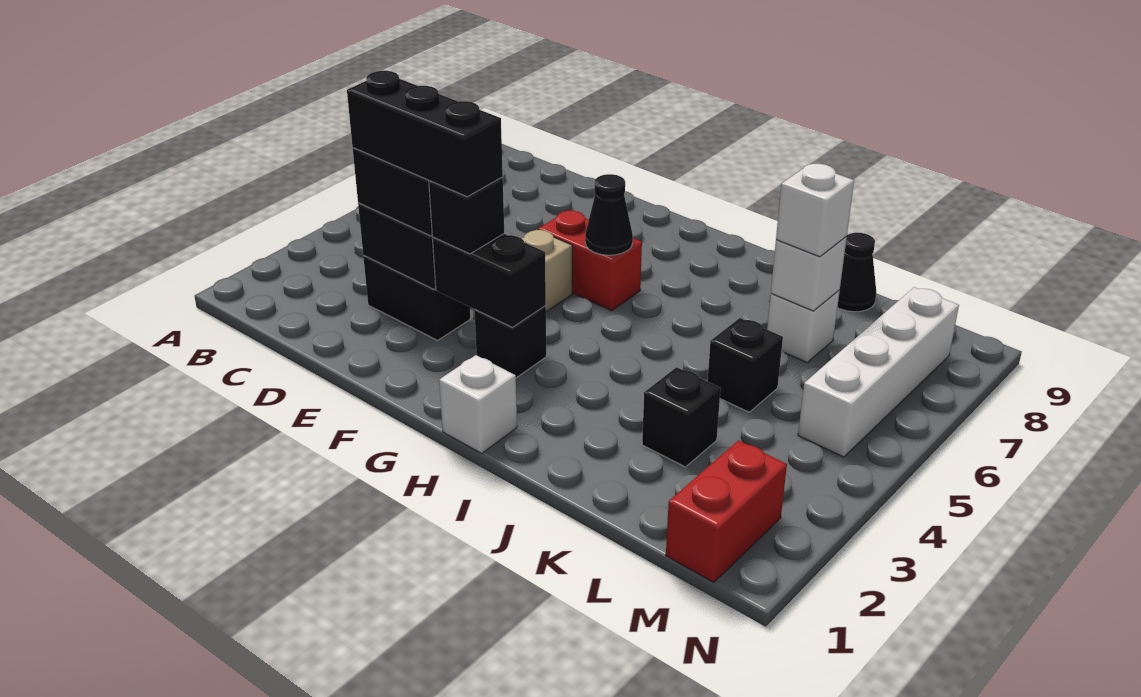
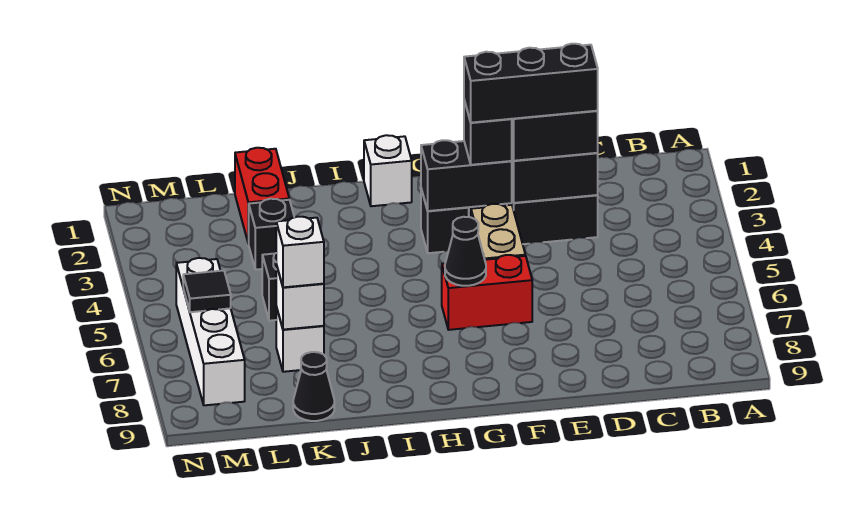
red brick M1:M2 level 1 -> red brick K1:K2 level 1
none -> black tile M6 level 2

